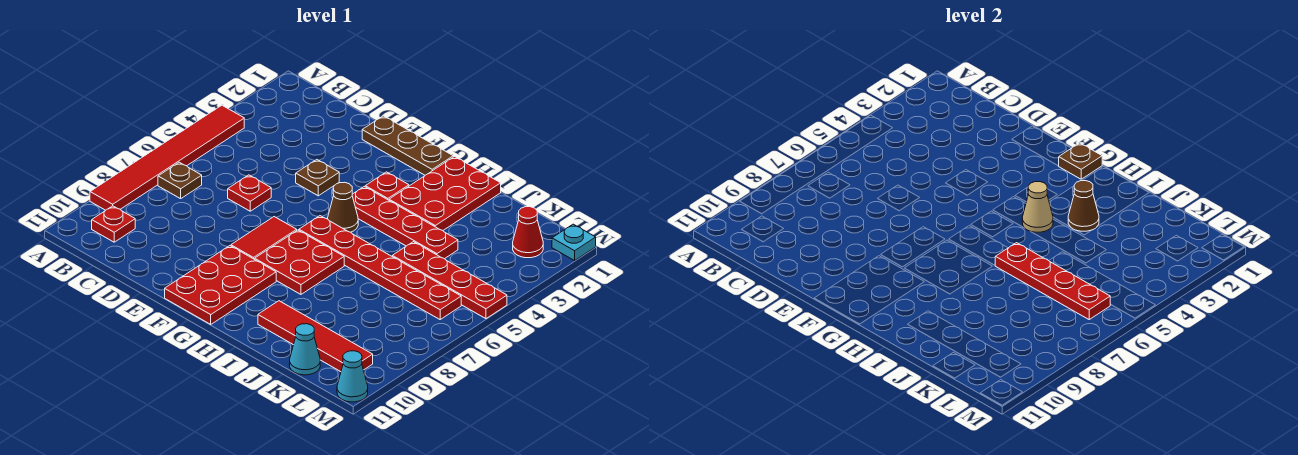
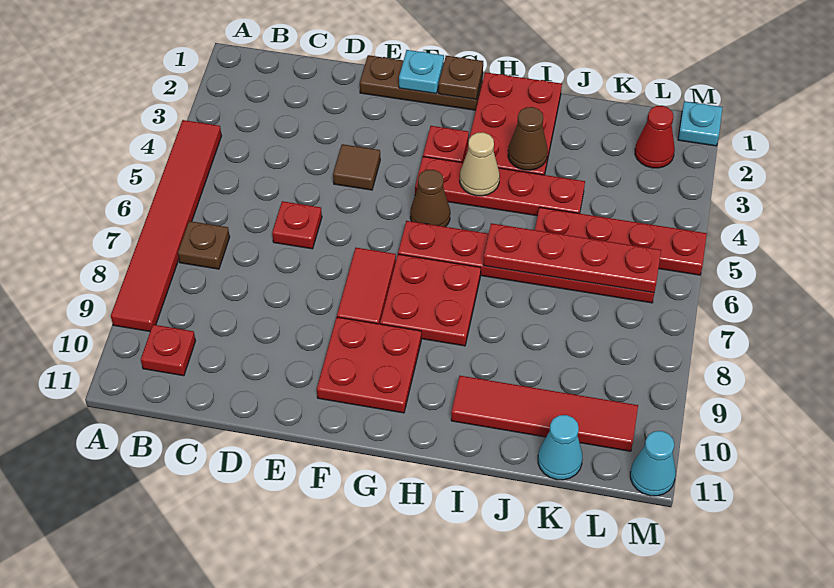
brown plate E4 level 1 -> brown tile E4 level 1
none -> cyan plate F1 level 2
red plate F9:G11 level 1 -> red plate F9:G10 level 1

